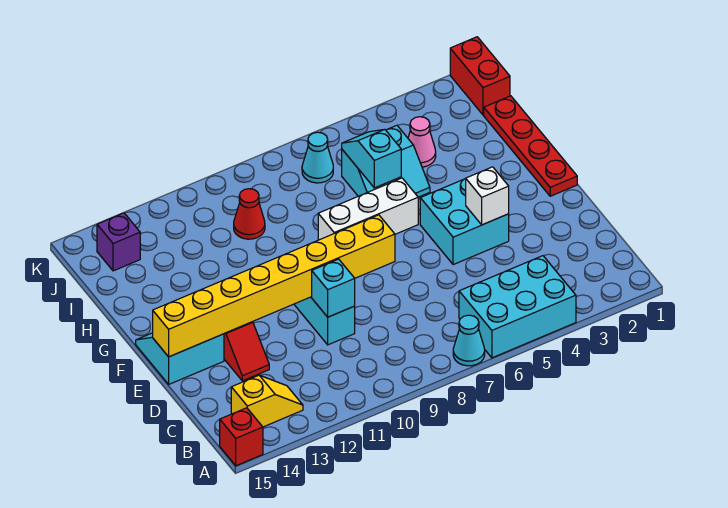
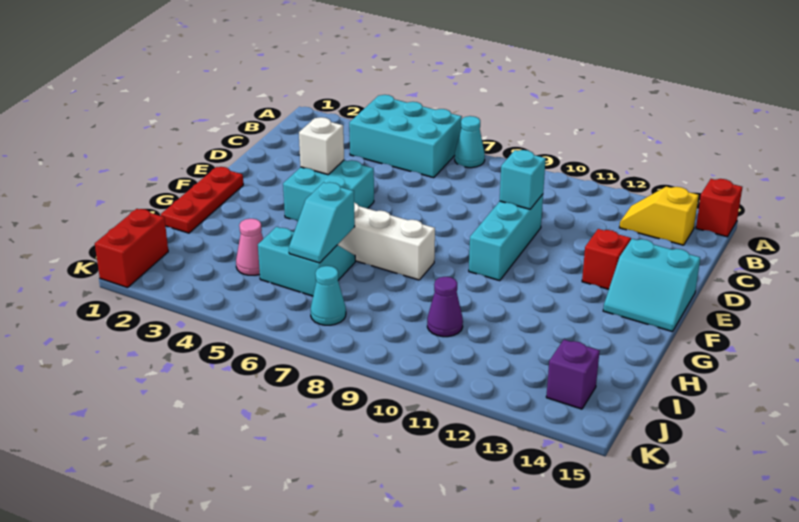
yellow brick E8:E15 level 2 -> none
red plate F1:I1 level 1 -> red plate F1:H1 level 1
red cone I10 level 1 -> purple cone I10 level 1

